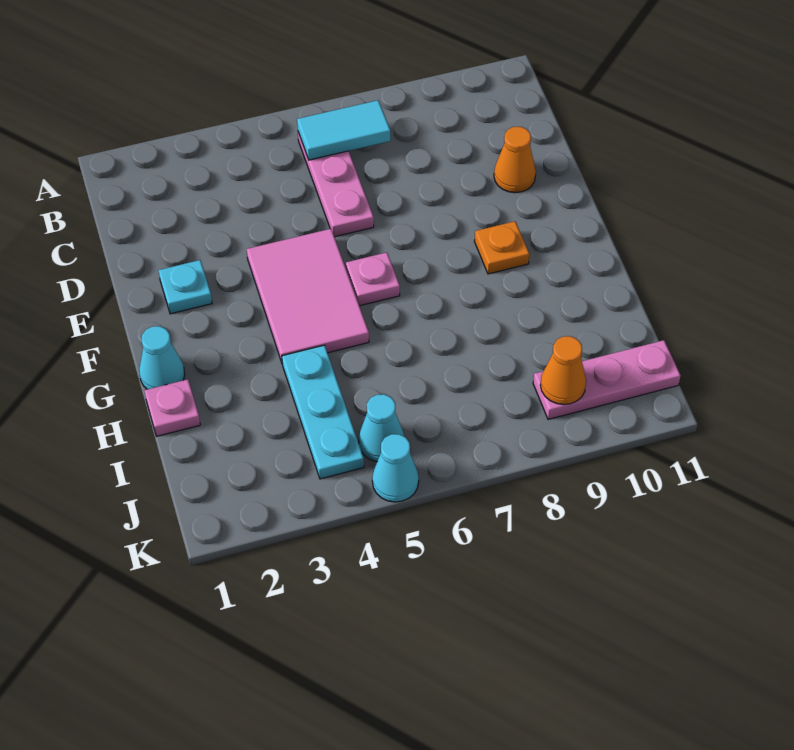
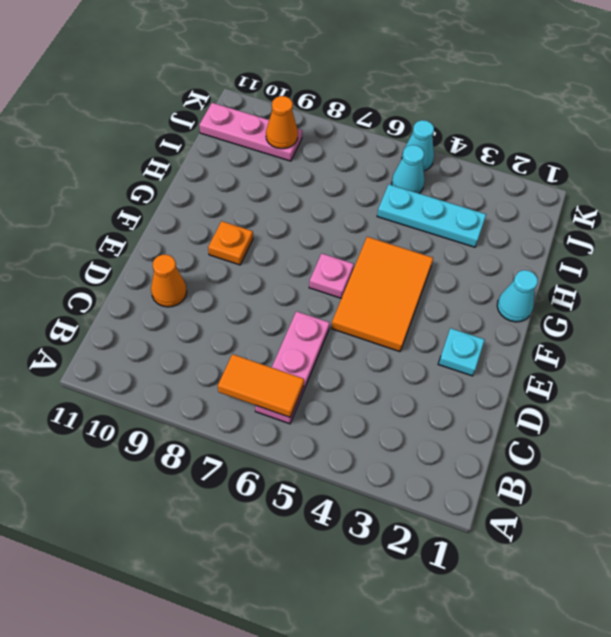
cyan tile B6:B7 level 2 -> orange tile B6:B7 level 2
pink tile E4:G5 level 1 -> orange tile E4:G5 level 1
pink plate H1 level 1 -> none
cyan plate H4:J4 level 1 -> cyan plate I3:I5 level 1

